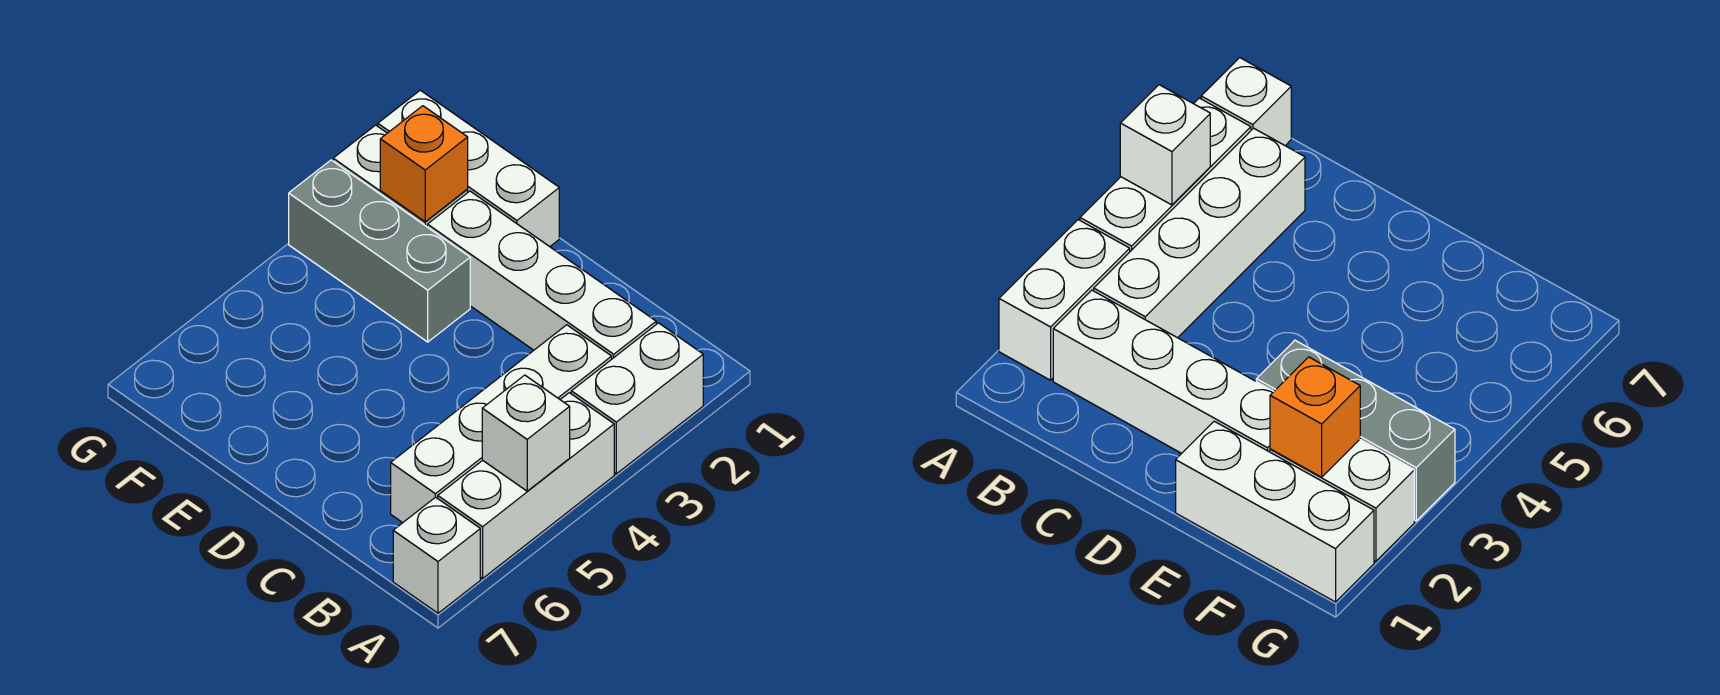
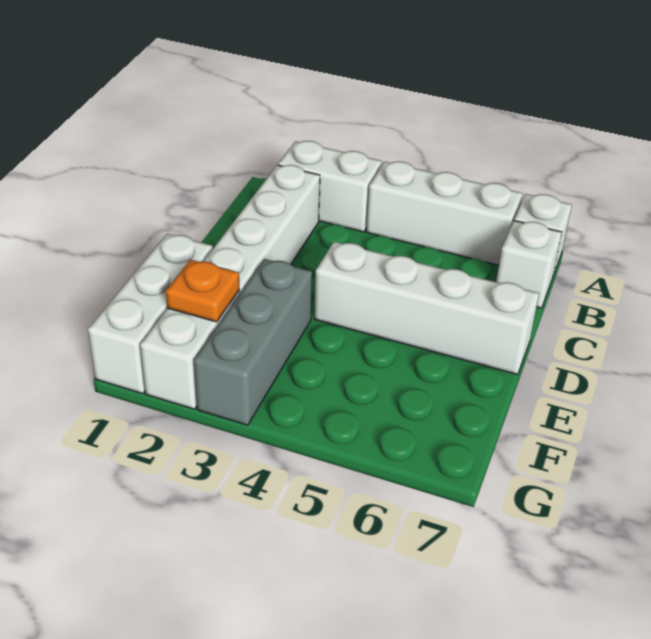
white brick A5 level 2 -> white brick B7 level 1
white brick B3:B6 level 1 -> white brick D4:D7 level 1
orange brick F2 level 2 -> orange plate F2 level 2

